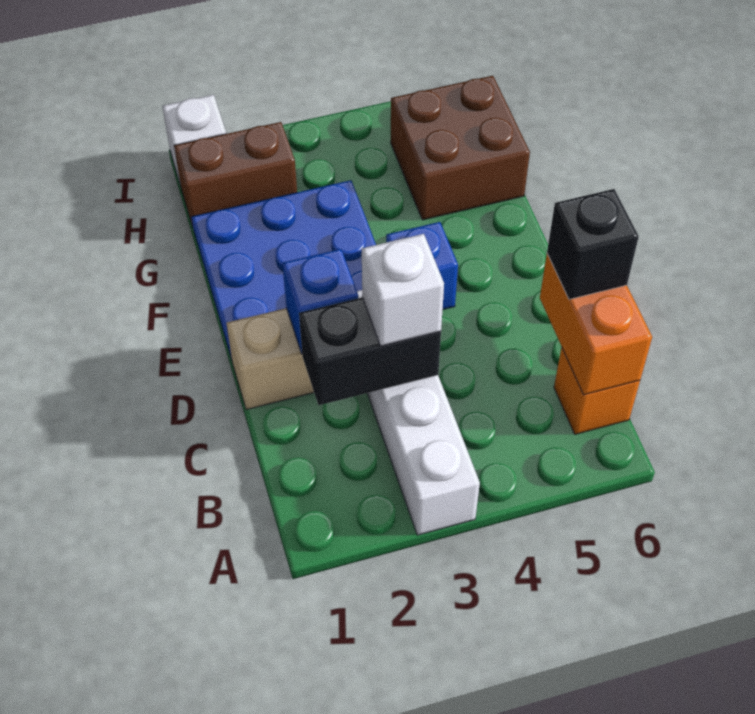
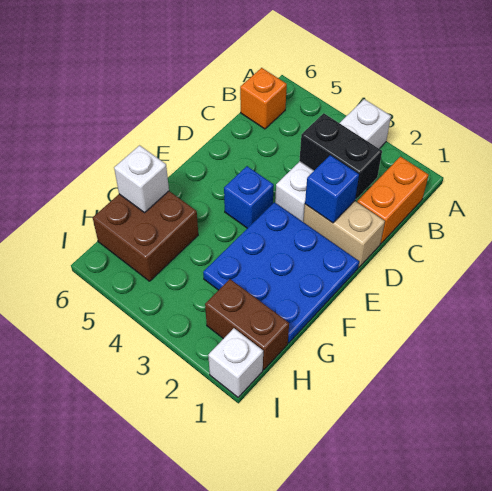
orange brick B6:C6 level 2 -> orange brick B1:C1 level 1
white brick C3 level 3 -> white brick G6 level 2
black brick C6 level 3 -> none

